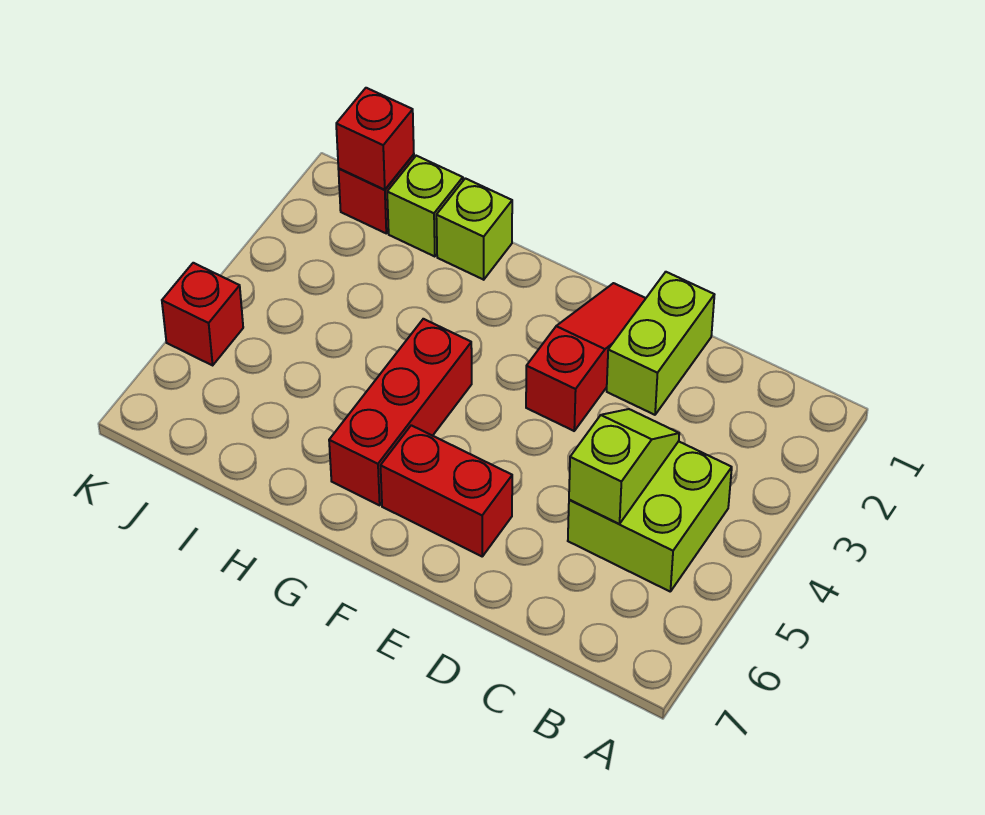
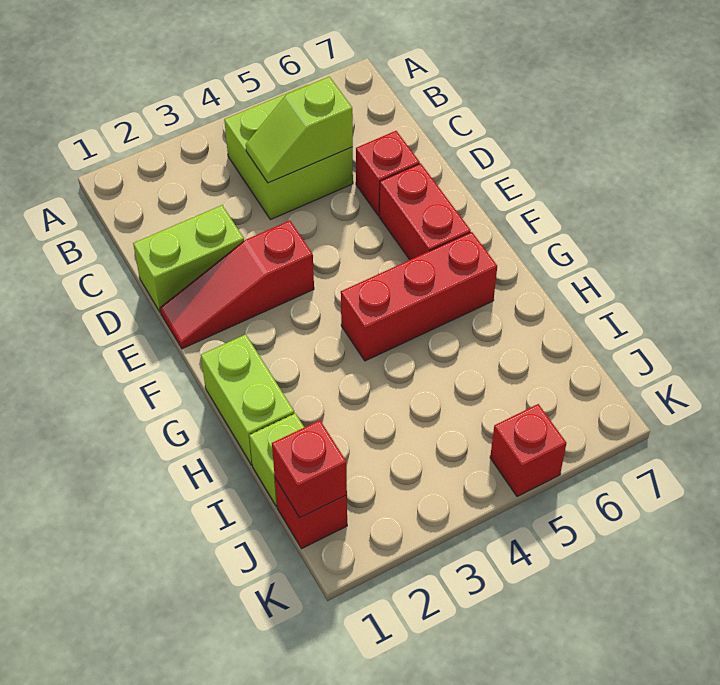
none -> red brick D6 level 1
lime brick H1 level 1 -> lime brick G1:H1 level 1

